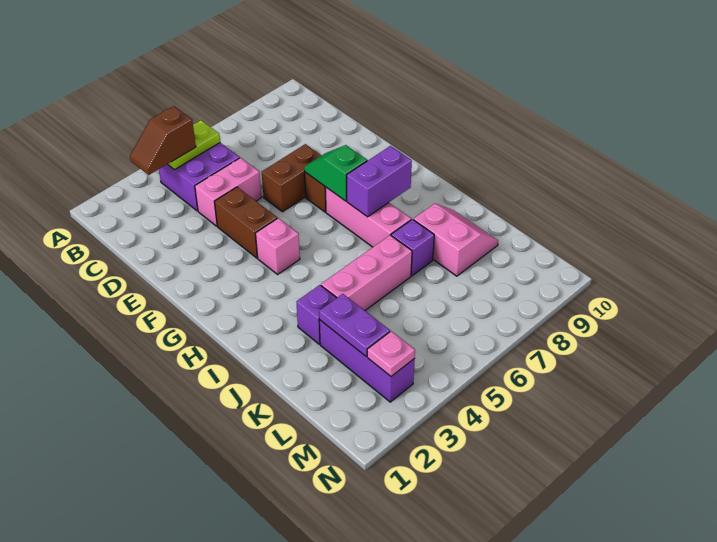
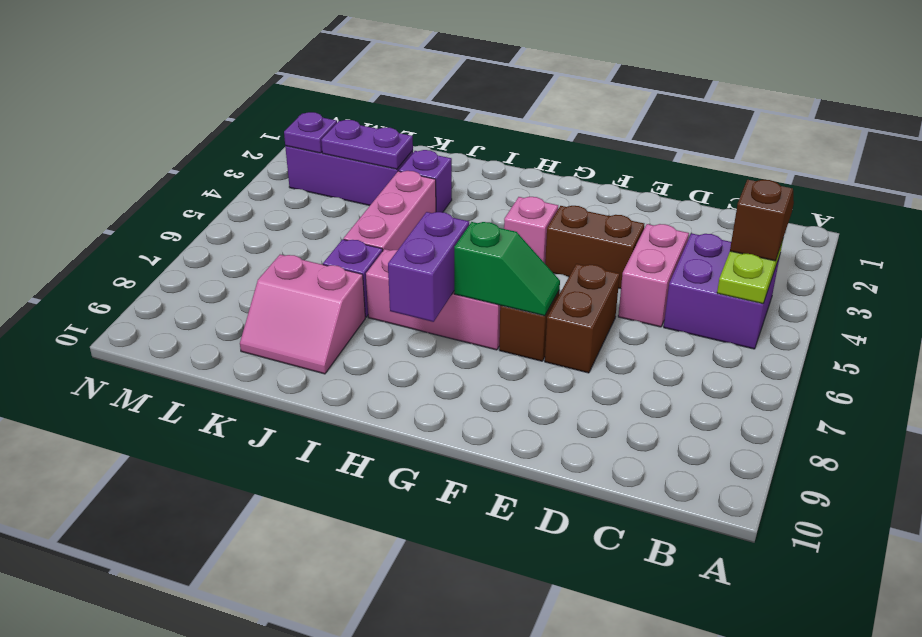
pink plate M3 level 2 -> purple plate M3 level 2

